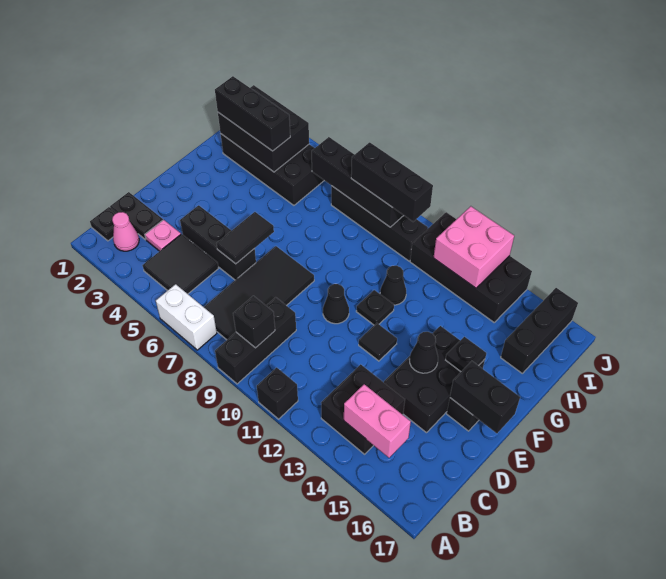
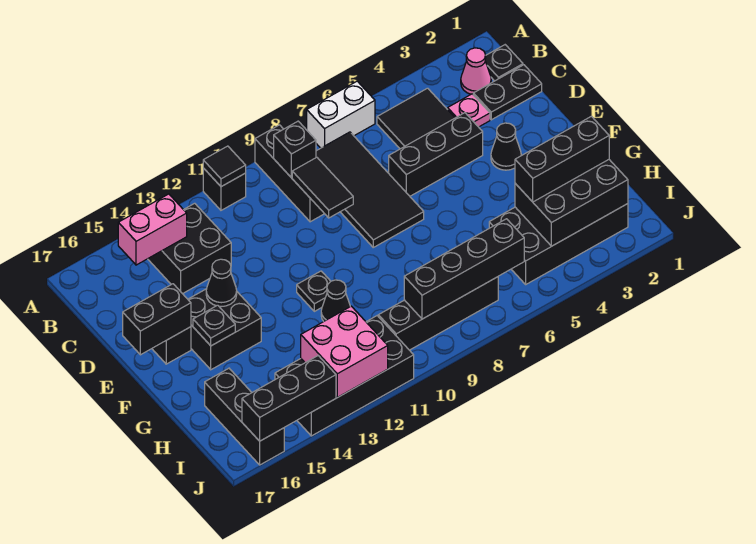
black tile D6:E6 level 2 -> black tile C9:D9 level 2
black brick D14:F15 level 1 -> black brick E14:F15 level 1
black cone E10 level 1 -> black cone E3 level 1
black tile E12 level 1 -> black tile A11 level 2
black brick I8:I10 level 3 -> black brick J14:J16 level 2

